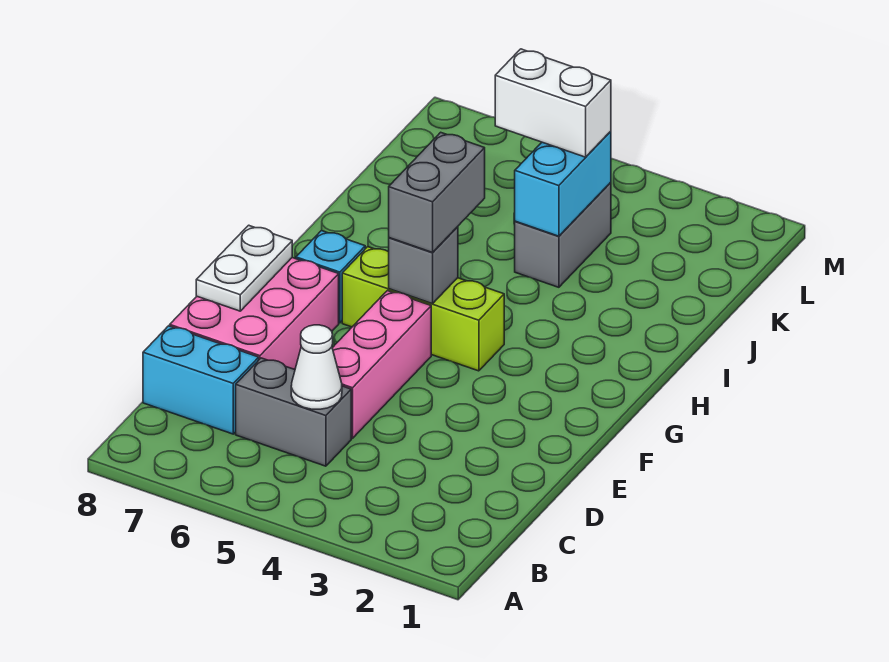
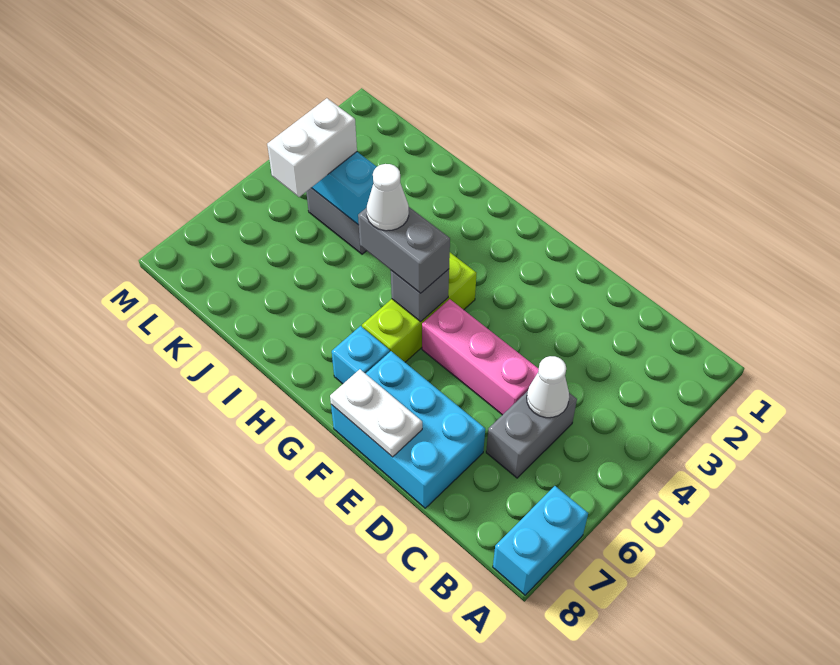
cyan brick C7:C8 level 1 -> cyan brick A7:A8 level 1
pink brick D7:F8 level 1 -> cyan brick D7:F8 level 1
none -> white cone H5 level 4

